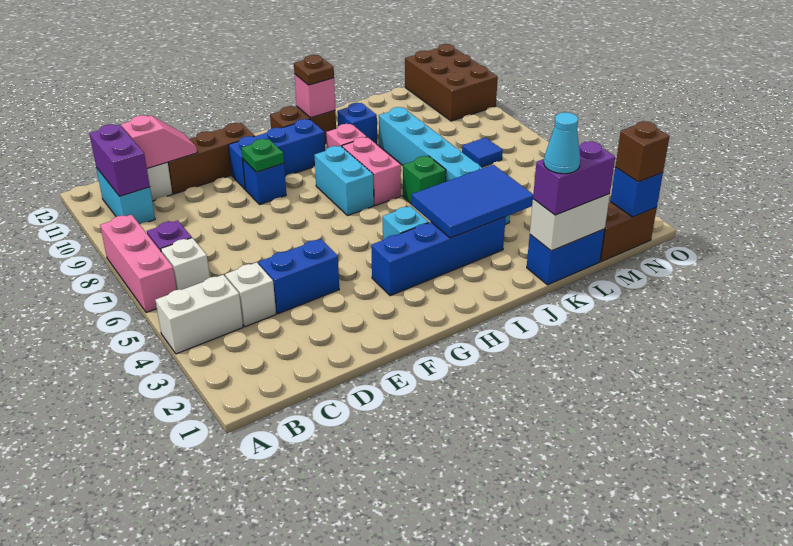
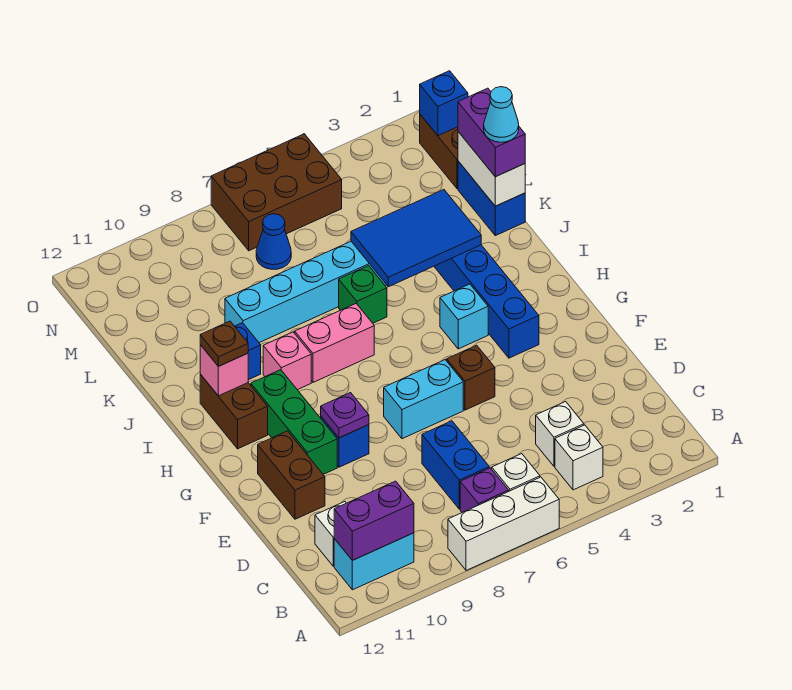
white brick A4:B4 level 1 -> white brick B4 level 1
pink brick A6:A8 level 1 -> white brick A6:A8 level 1
pink slope C11:D11 level 2 top C -> none
blue brick D4:E4 level 1 -> blue brick C7:D7 level 1
brown brick D11:F11 level 1 -> brown brick E11:F11 level 1
green plate F9 level 2 -> purple plate F9 level 2
blue brick F10:H10 level 1 -> green brick F10:H10 level 1
cyan brick H7:H8 level 1 -> cyan brick F6:F7 level 1
blue tile I3:K4 level 2 -> blue tile J3:K5 level 2
blue tile M7 level 1 -> blue cone M7 level 1
brown brick N1 level 3 -> brown brick F5 level 1
brown brick N10:O12 level 1 -> brown brick N5:O7 level 1

